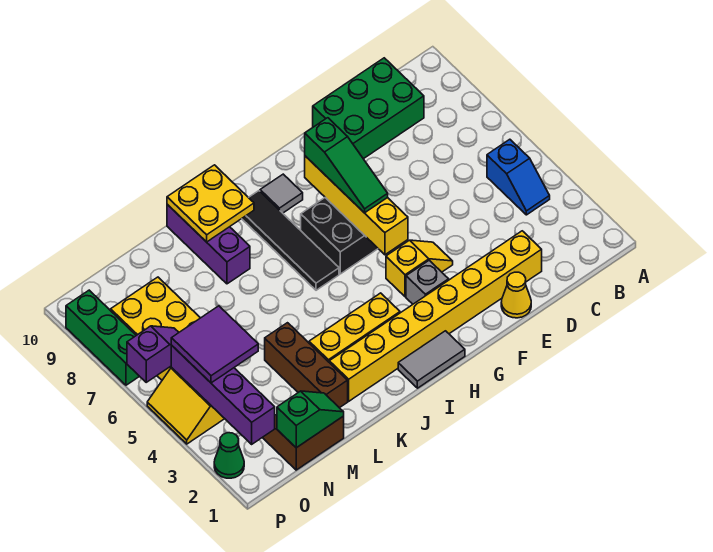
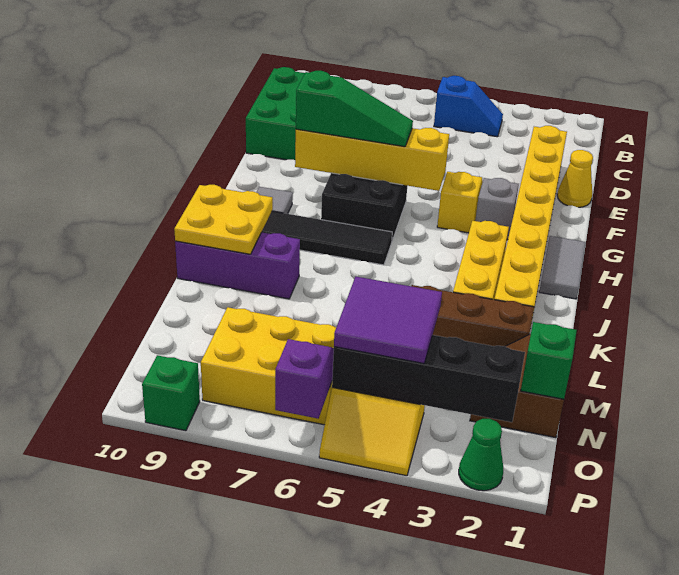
purple brick O2:O5 level 2 -> black brick O2:O5 level 2
green brick P7:P9 level 1 -> green brick P9 level 1

